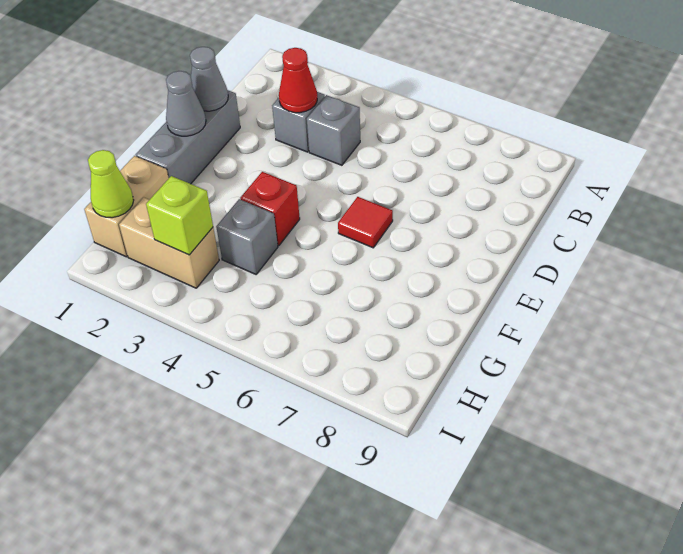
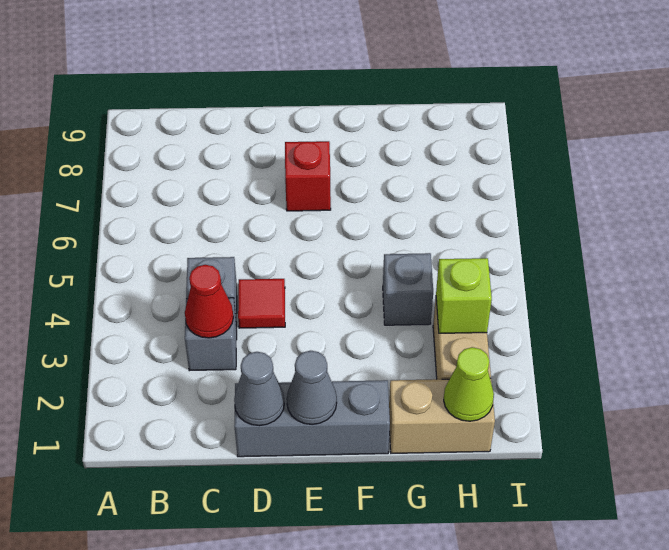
red tile E6 level 1 -> red tile D4 level 1
red brick F4 level 1 -> red brick E7 level 1

